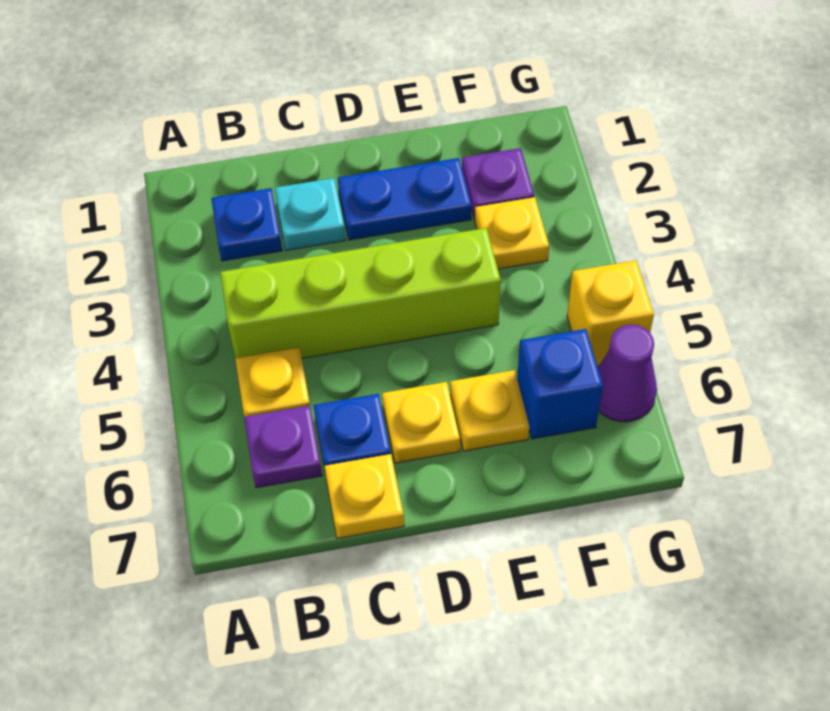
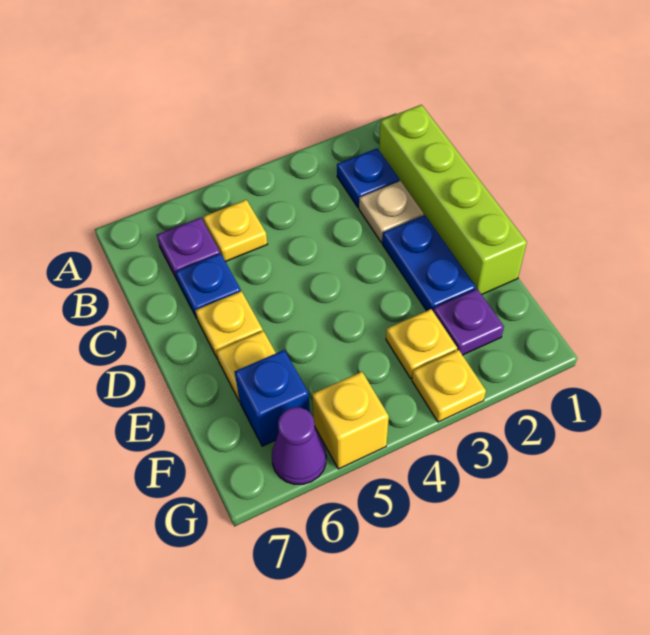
lime brick B4:E4 level 1 -> lime brick B1:E1 level 1
cyan plate C2 level 1 -> tan plate C2 level 1
yellow plate C7 level 1 -> yellow plate G3 level 1

